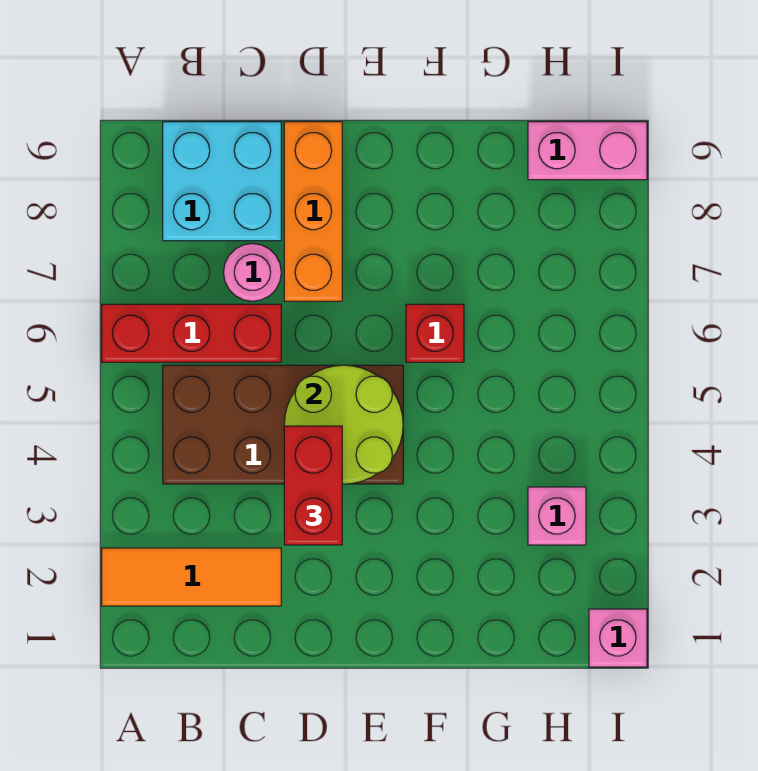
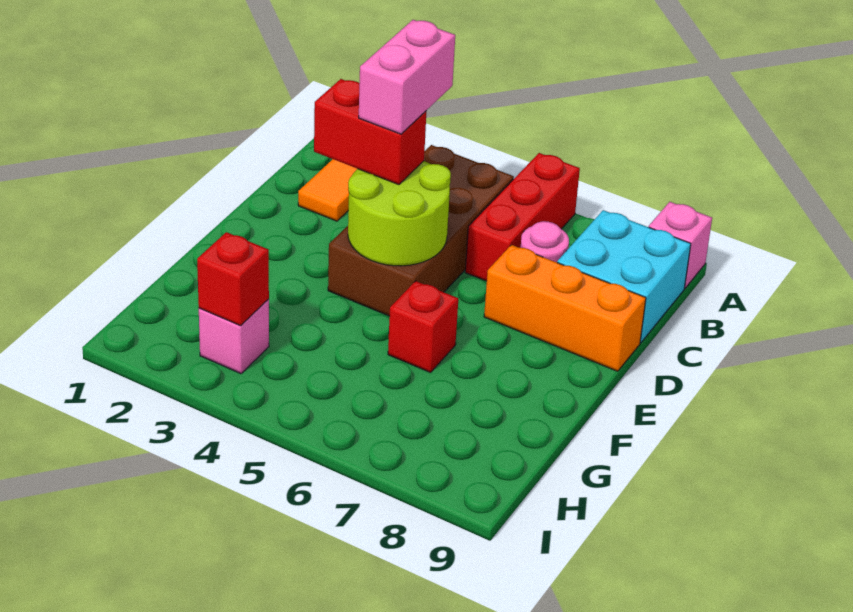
none -> red brick H3 level 2
pink brick H9:I9 level 1 -> pink brick C4:D4 level 4
pink brick I1 level 1 -> pink brick A9 level 1

